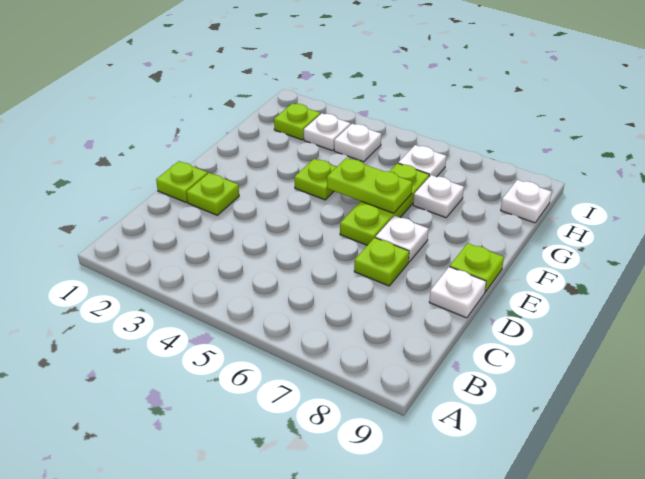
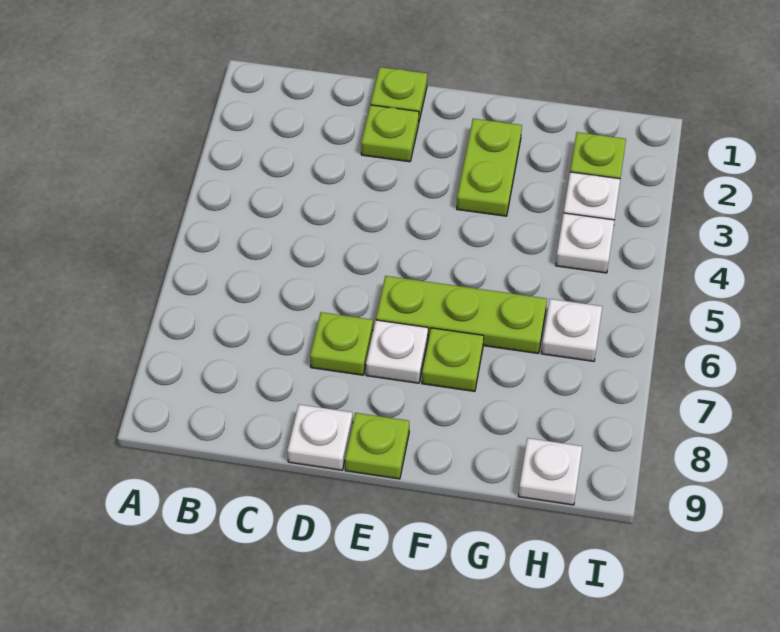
lime plate F4 level 1 -> lime plate F7 level 1
lime plate F5:F6 level 2 -> lime plate F2:F3 level 1
white plate G7 level 1 -> none

